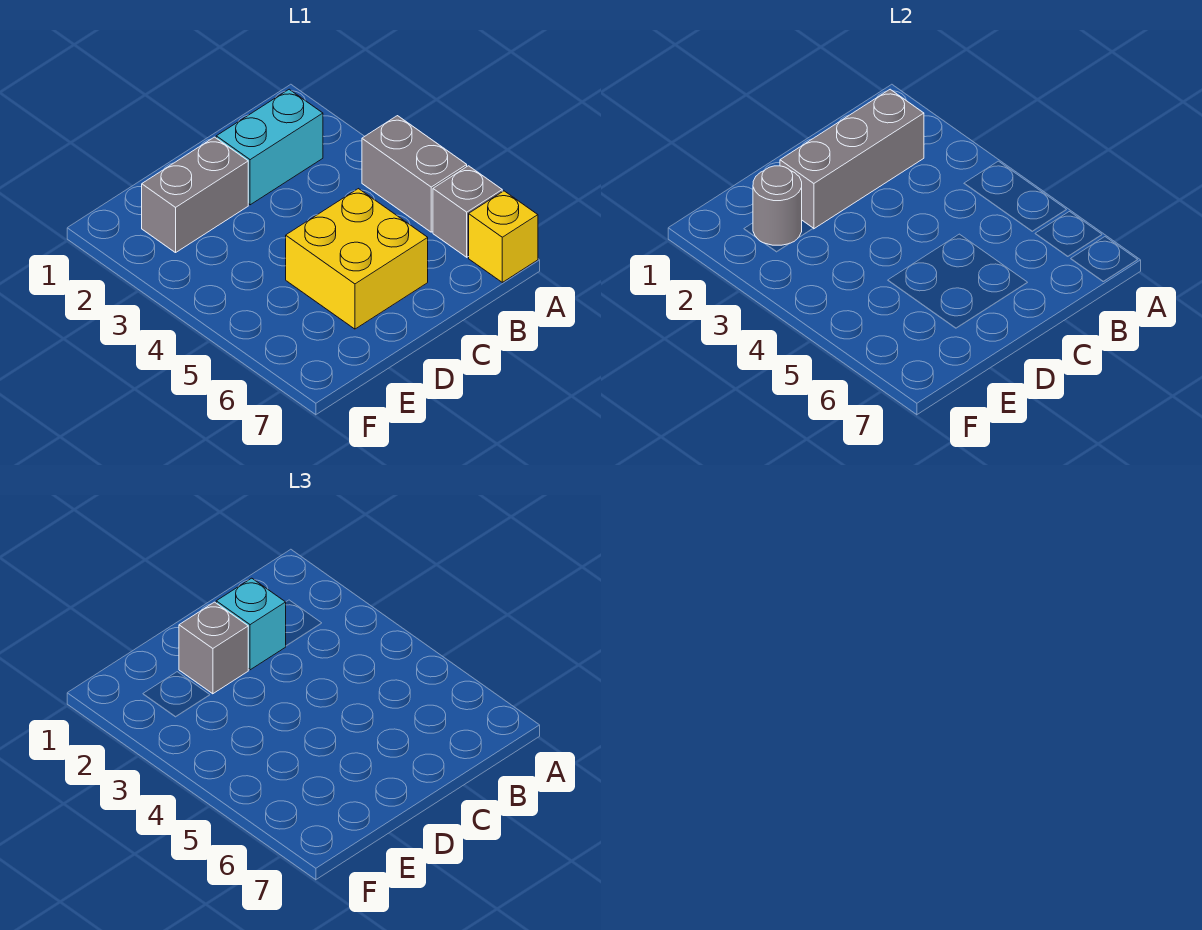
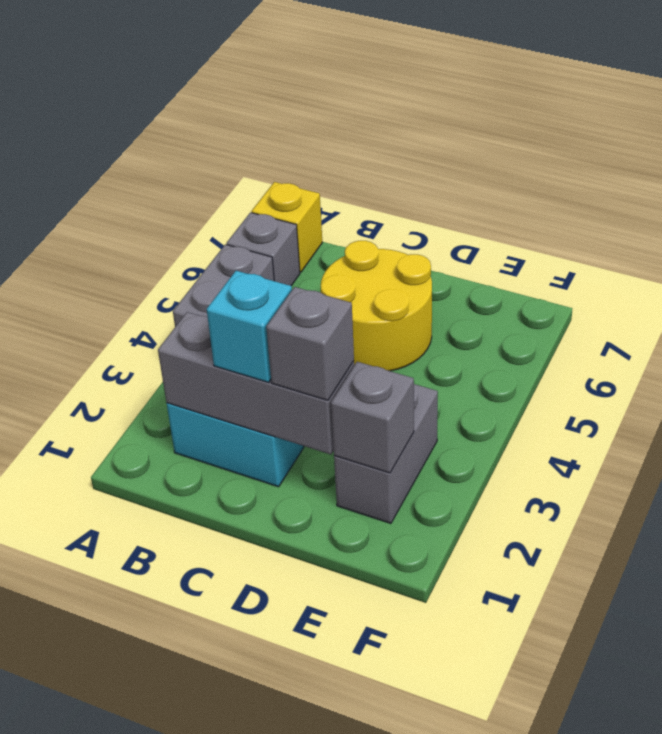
yellow brick C5:D6 level 1 -> yellow round brick C5:D6 level 1
grey brick D2:E2 level 1 -> grey brick E2:E3 level 1
grey round brick E2 level 2 -> grey brick E2 level 2

